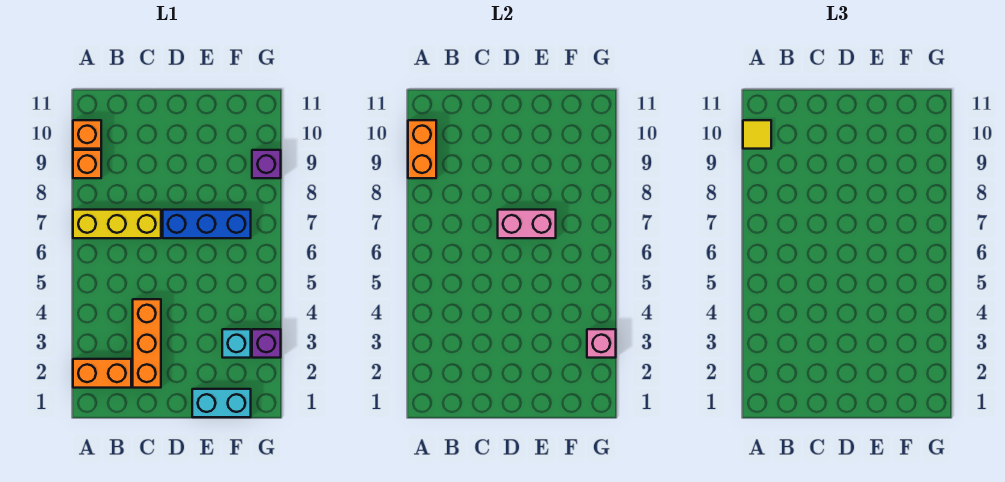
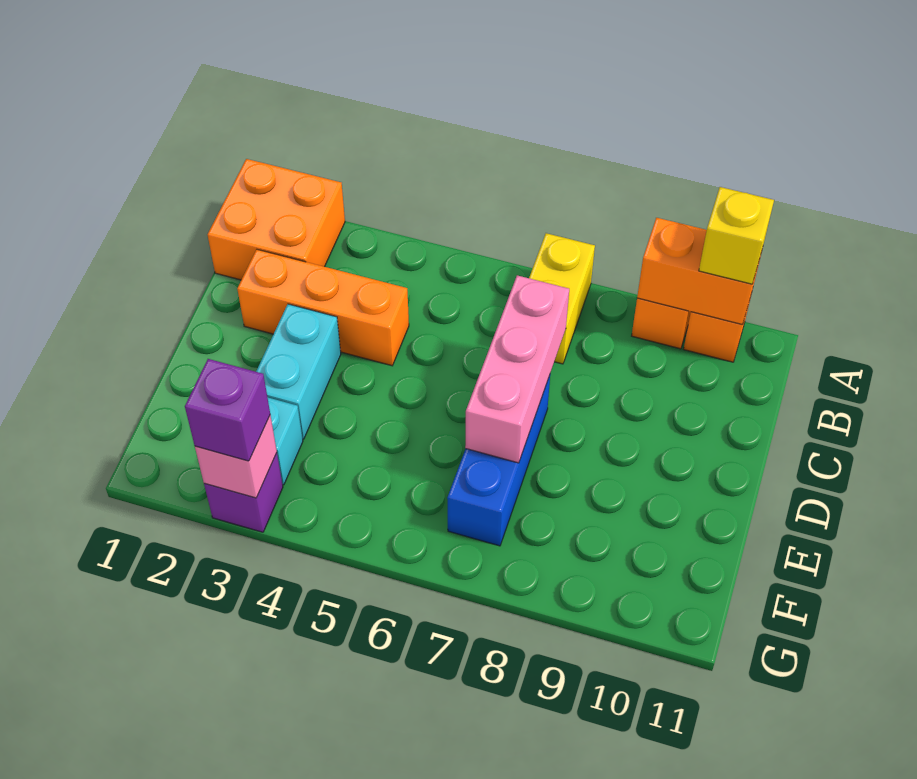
orange brick A2:B2 level 1 -> orange brick A1:B2 level 1
yellow brick A7:C7 level 1 -> yellow brick A7:B7 level 1
yellow tile A10 level 3 -> yellow brick A10 level 3
pink brick D7:E7 level 2 -> pink brick C7:E7 level 2
cyan brick E1:F1 level 1 -> cyan brick D3:E3 level 1
purple brick G9 level 1 -> purple brick G3 level 3

